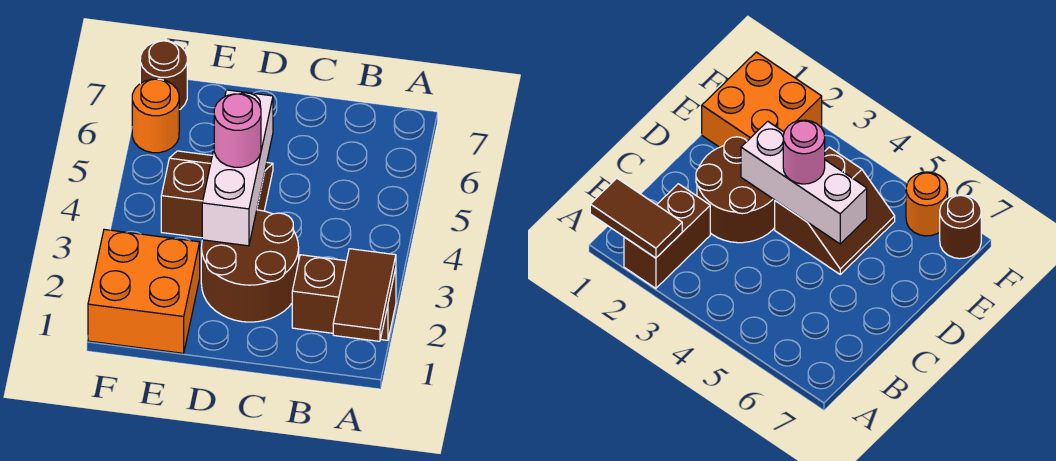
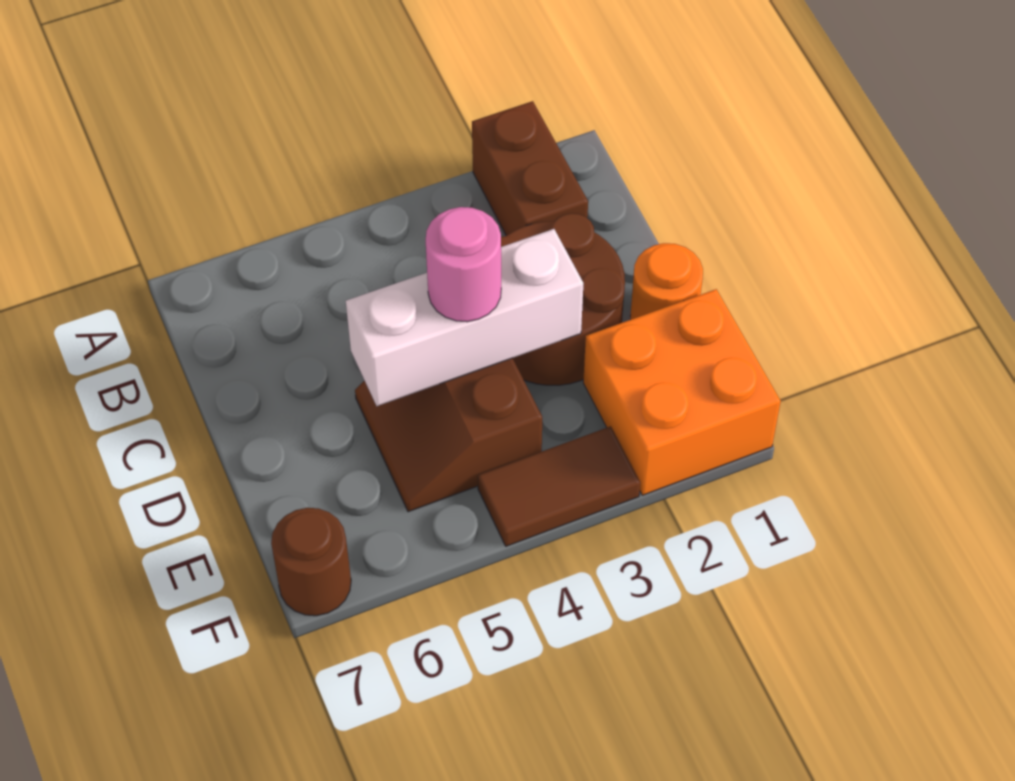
brown tile A1:A2 level 2 -> brown tile F3:F4 level 1
orange round brick F6 level 1 -> orange round brick D1 level 1

